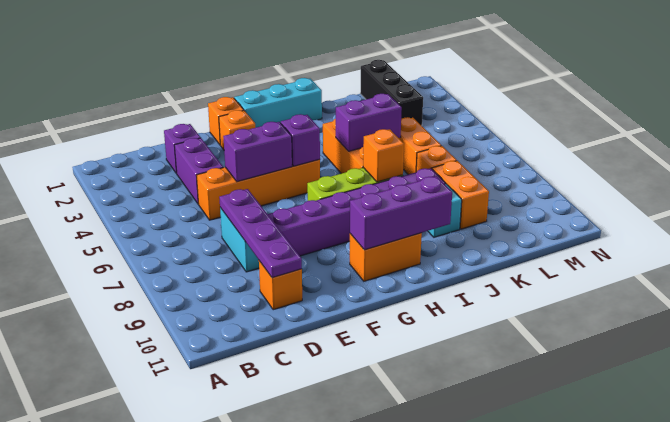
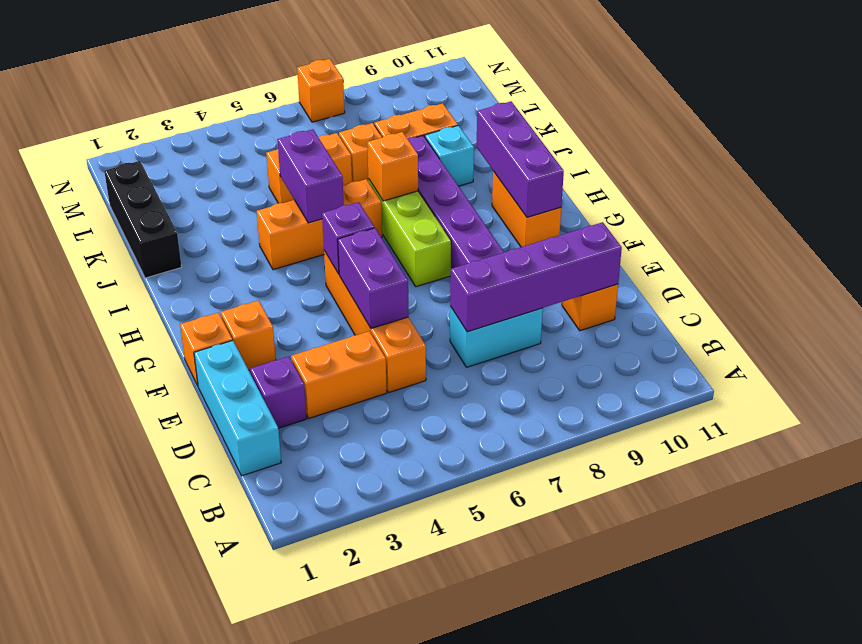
purple brick D3:D4 level 1 -> orange brick D3:D4 level 1
purple plate D7:D10 level 2 -> purple brick D7:D10 level 2
cyan brick G1:I1 level 1 -> cyan brick C1:E1 level 1
black brick L1:L3 level 1 -> black brick J1:L1 level 1
none -> orange brick N7 level 1

